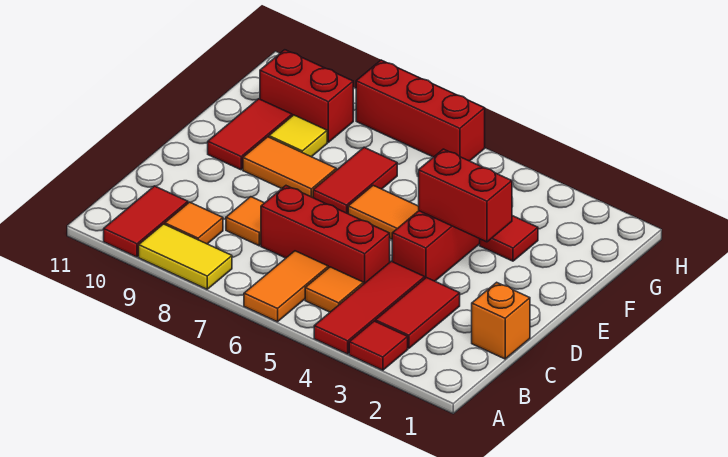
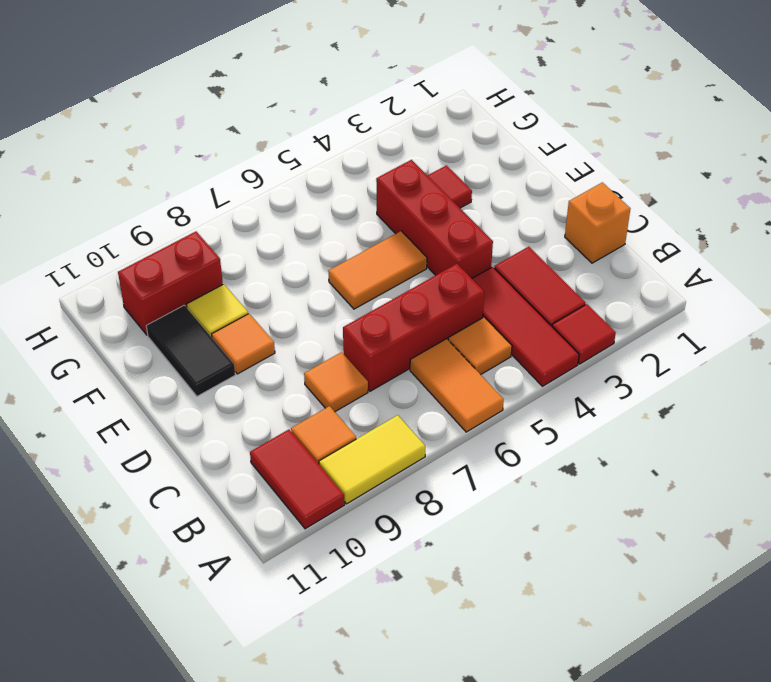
red brick E3:E4 level 2 -> none
red tile E7:F7 level 1 -> none
orange tile E8:E9 level 1 -> orange tile E9 level 1
red tile E10:F10 level 1 -> black tile E10:F10 level 1
red brick H6:H8 level 1 -> none

